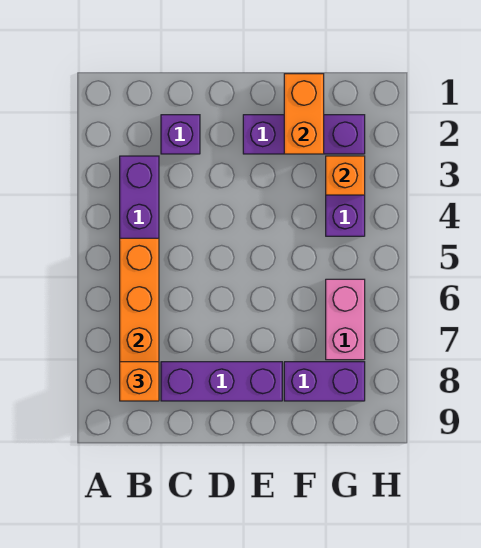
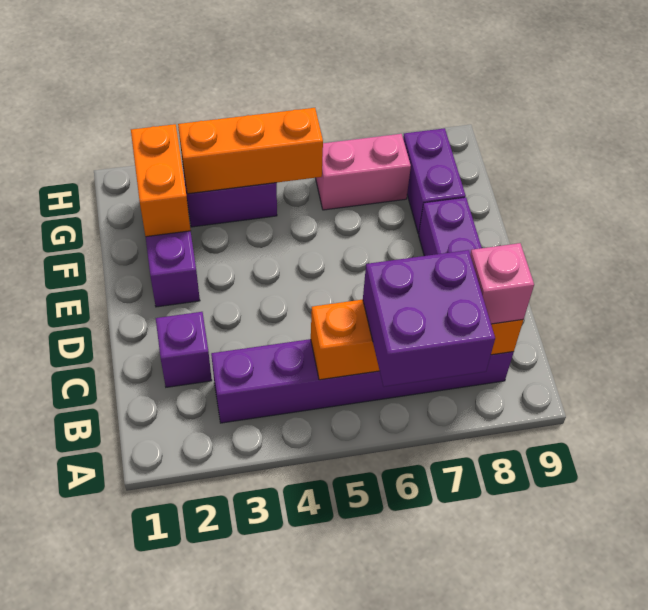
none -> purple brick A6:B7 level 3
orange brick B8 level 3 -> pink brick B8 level 3
orange brick F1:F2 level 2 -> orange brick F2:G2 level 2
orange brick G3 level 2 -> orange brick G3:G5 level 2

